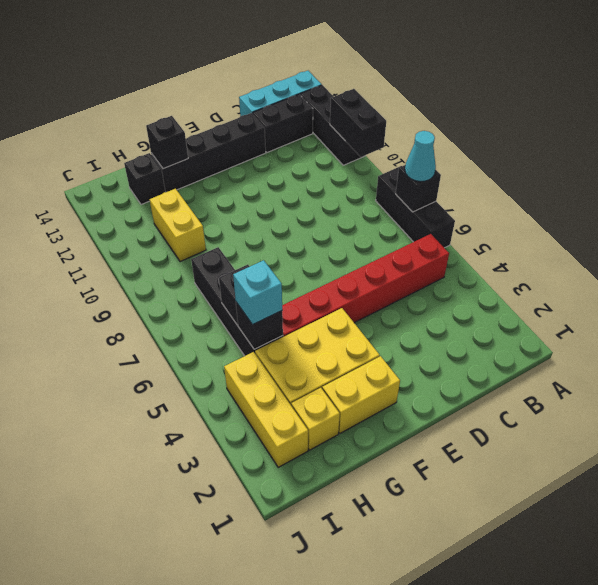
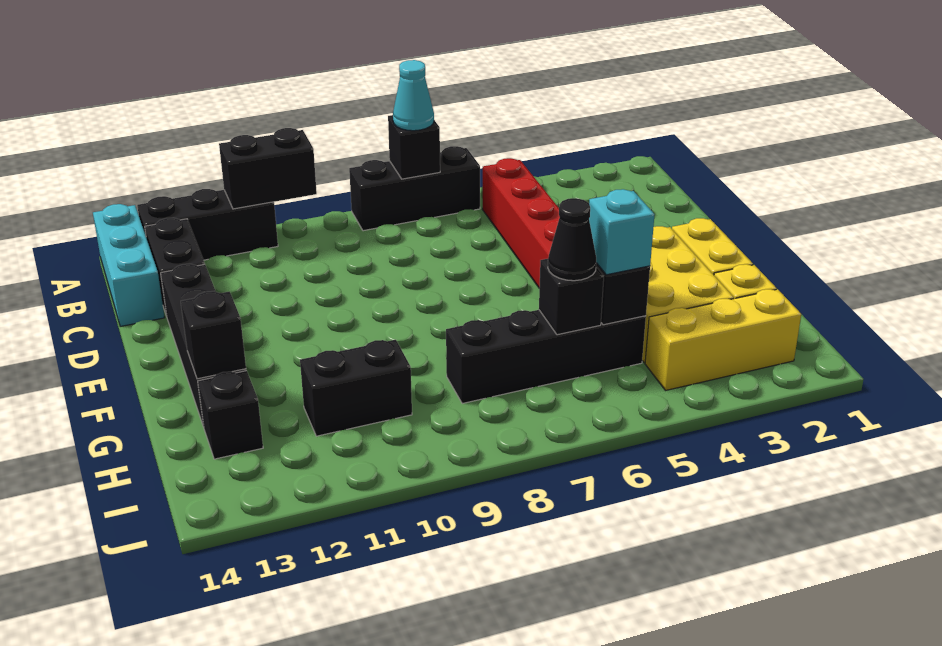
none -> black cone H6 level 3
yellow brick H10:H11 level 1 -> black brick H10:H11 level 1

